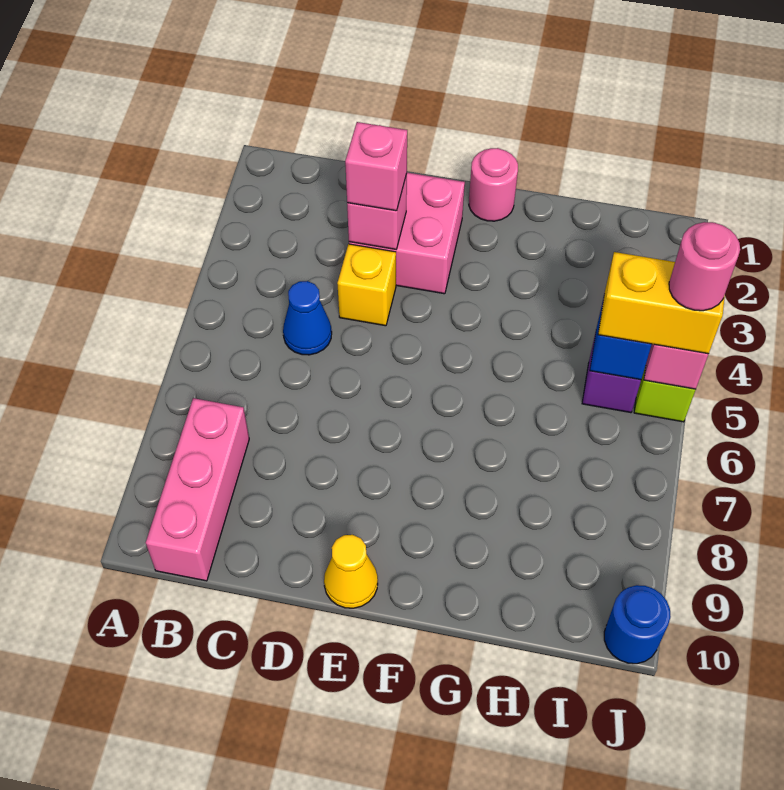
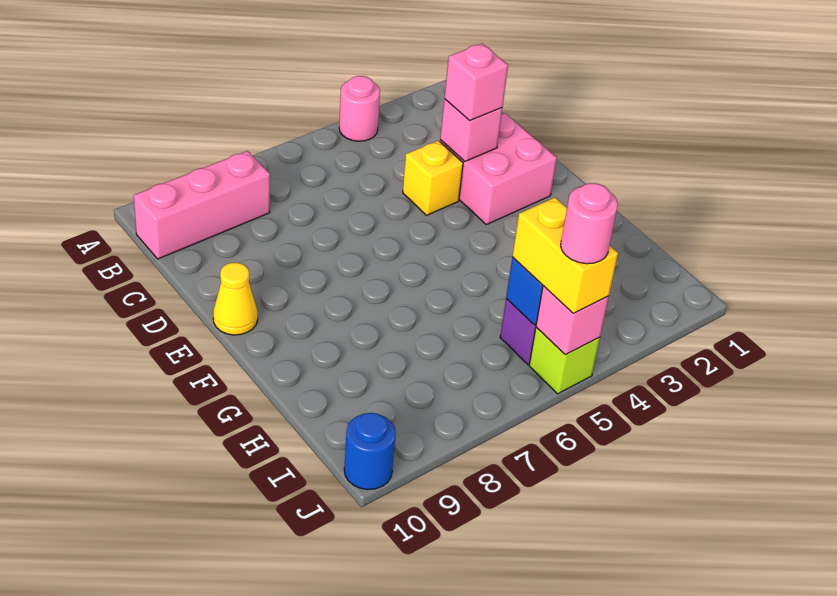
blue cone C5 level 1 -> none
pink round brick F1 level 1 -> pink round brick A4 level 1

